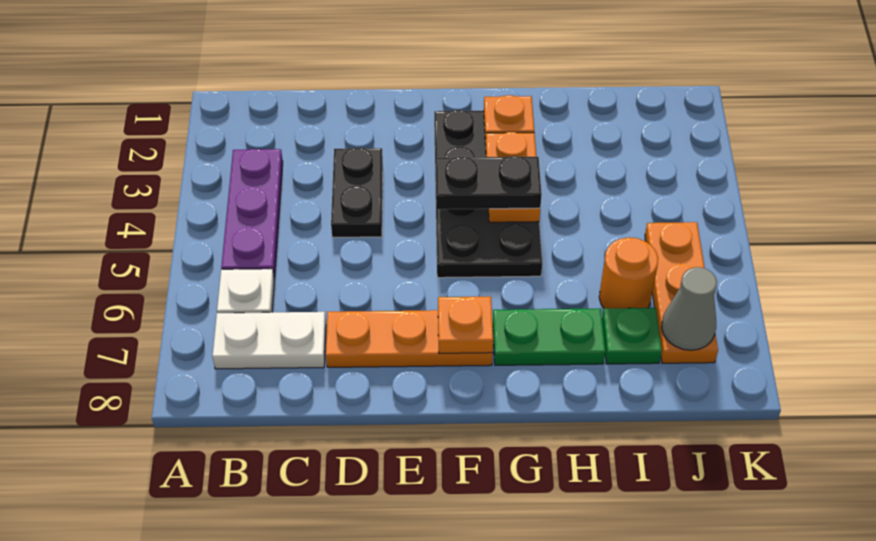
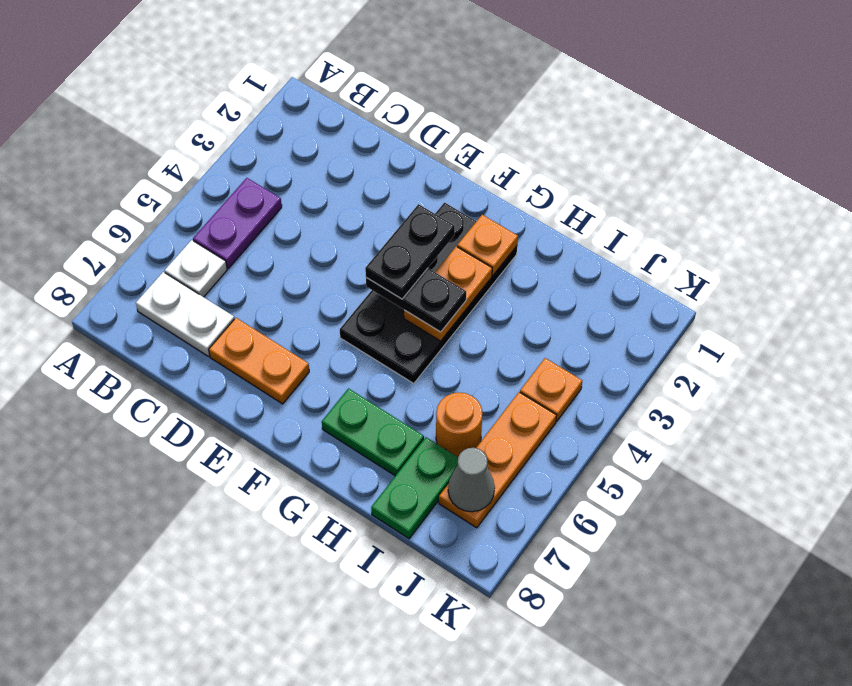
purple plate B3:B5 level 1 -> purple plate B4:B5 level 1
black plate D3:D4 level 1 -> black plate F3:F4 level 4
orange plate D7:F7 level 1 -> orange plate D7:E7 level 1
orange plate F7 level 2 -> orange plate J4 level 1
green plate I7 level 1 -> green plate I7:I8 level 1

